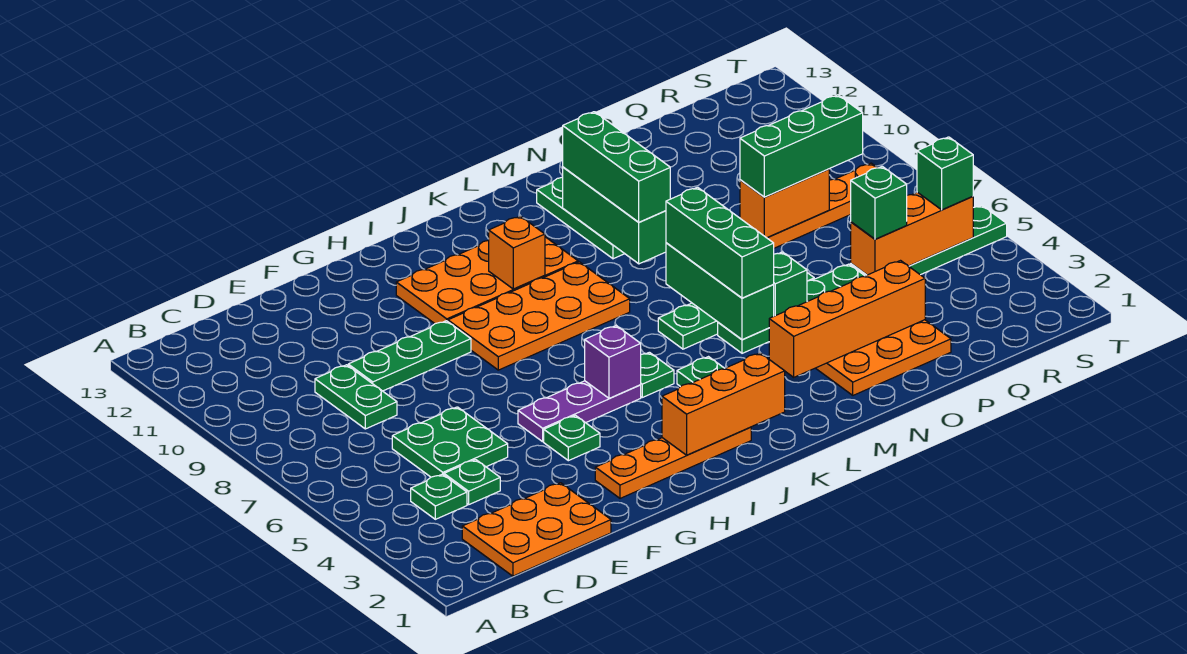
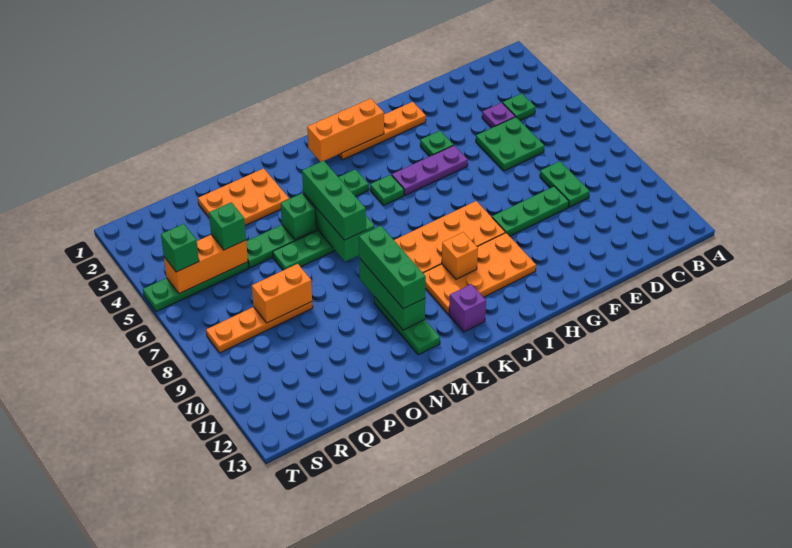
orange plate C1:E2 level 1 -> none
green plate D4 level 1 -> purple plate D4 level 1
purple brick I5 level 2 -> purple brick K12 level 1
orange brick M3:P3 level 2 -> none
green brick P8:R8 level 3 -> none

